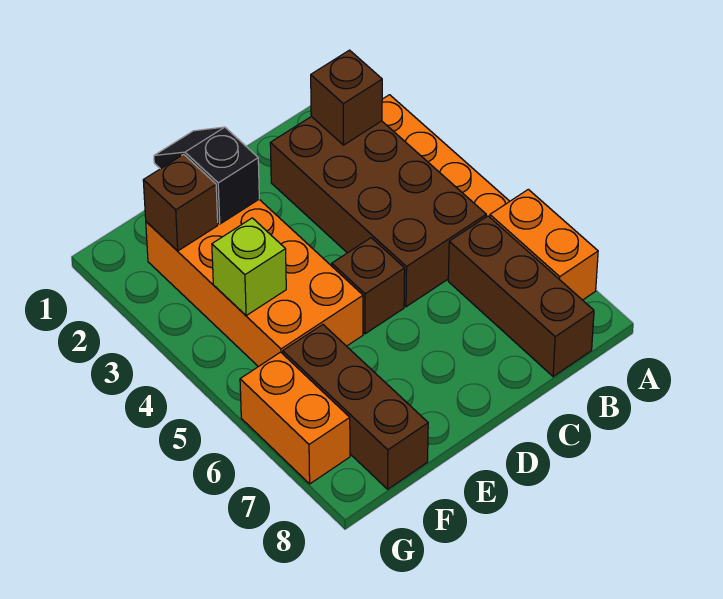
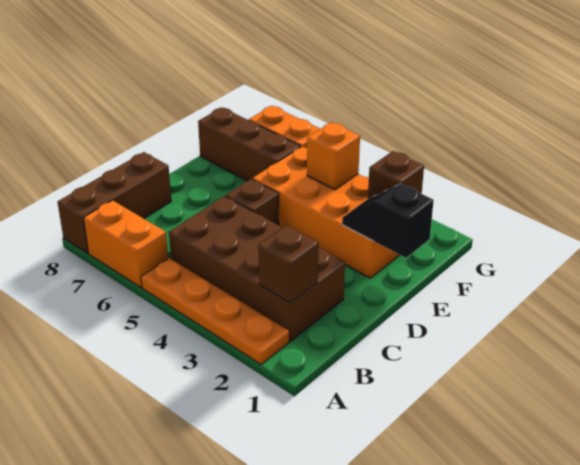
brown brick B6:B8 level 1 -> brown brick A8:C8 level 1
black slope E1:E2 level 2 top 2 -> black slope E1:E2 level 2 top 1
lime brick F4 level 2 -> orange brick F4 level 2

